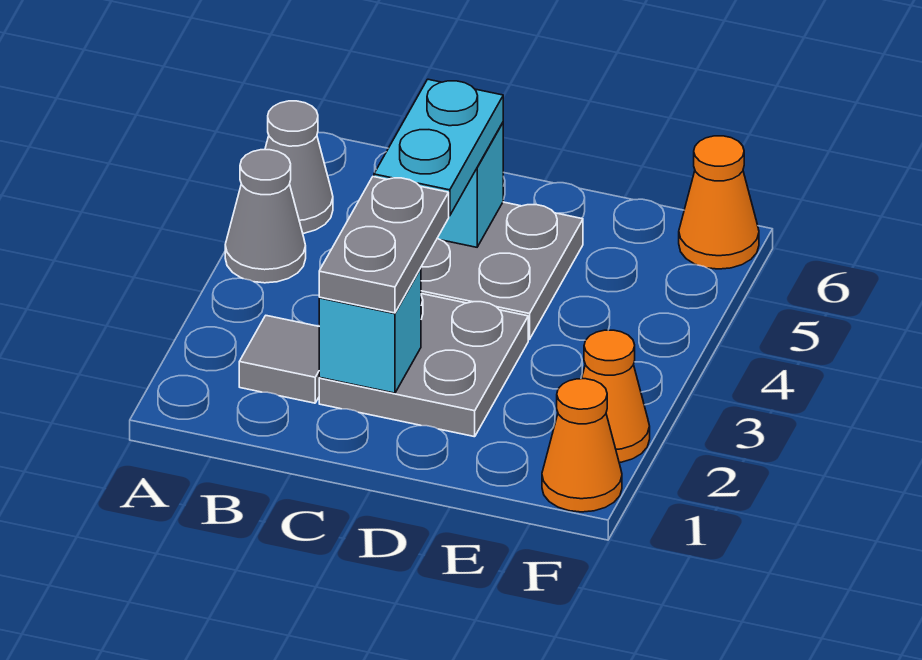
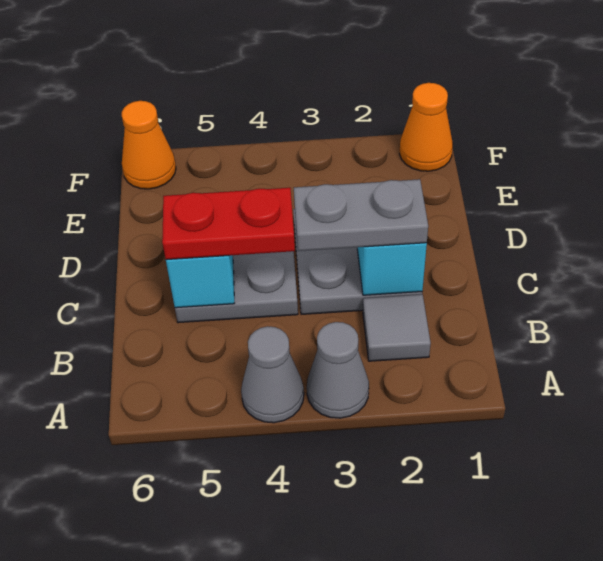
grey cone A5 level 1 -> grey cone A3 level 1
cyan plate C4:C5 level 3 -> red plate C4:C5 level 3
orange cone F2 level 1 -> none

